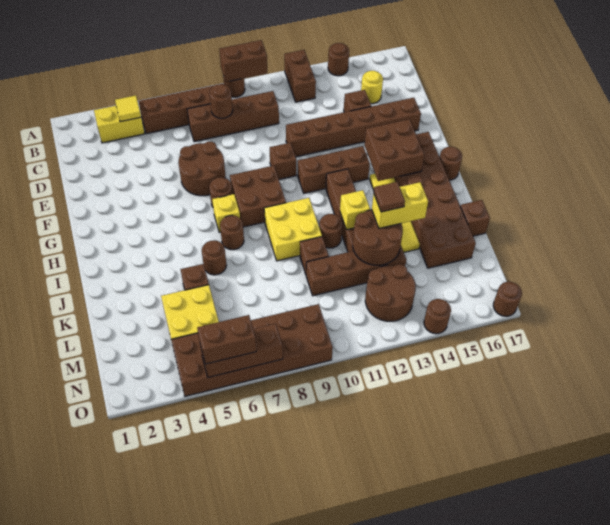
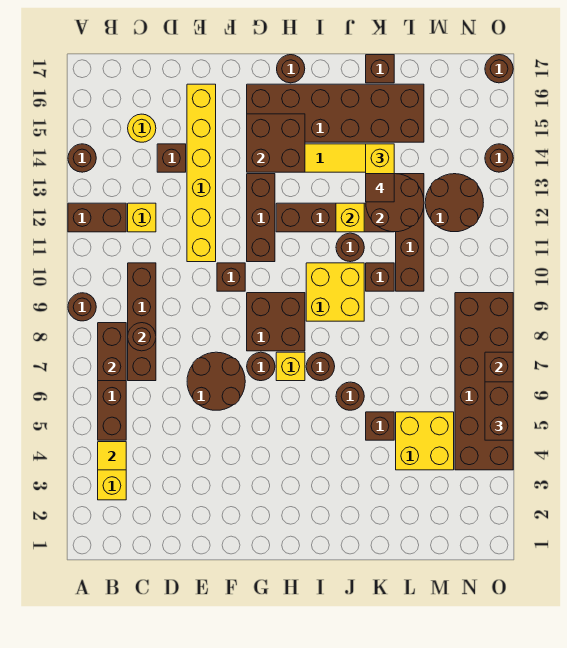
brown brick A9:A10 level 2 -> brown brick B7:B8 level 2
none -> yellow brick C12 level 1
brown brick E11:E16 level 1 -> yellow brick E11:E16 level 1

